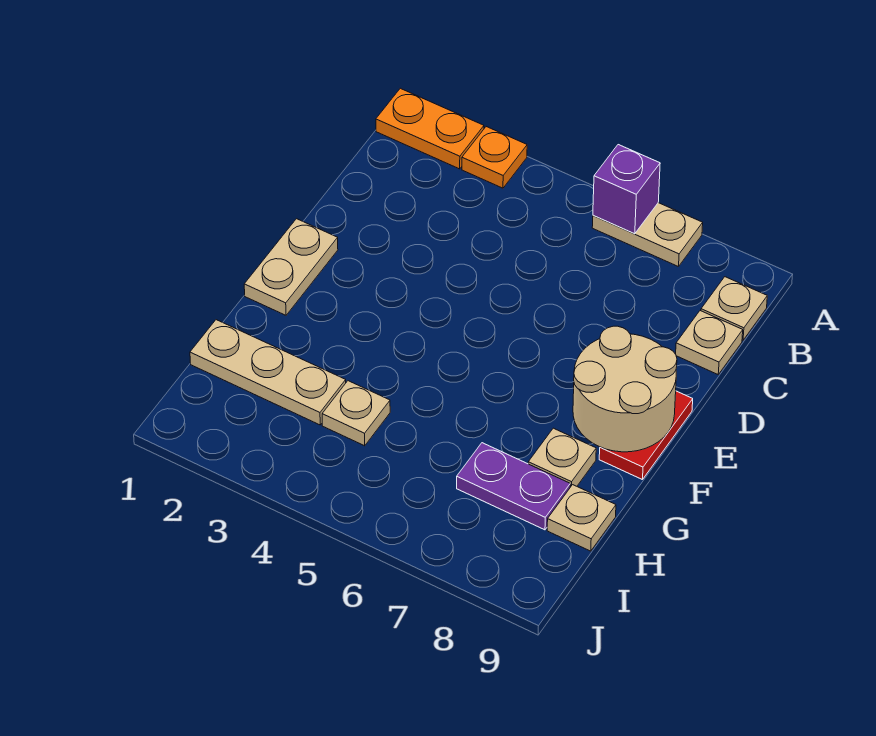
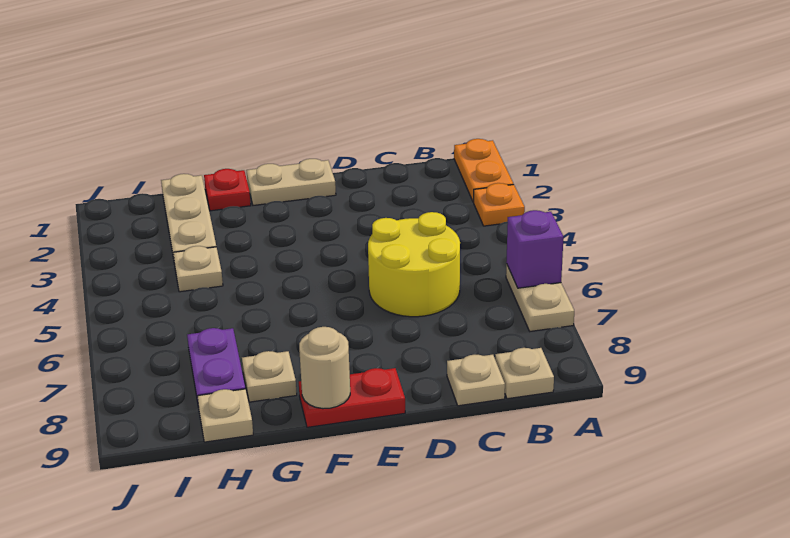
none -> yellow round brick C5:D6 level 1
tan round brick E8:F9 level 2 -> tan round brick F9 level 2
none -> red plate G1 level 1

